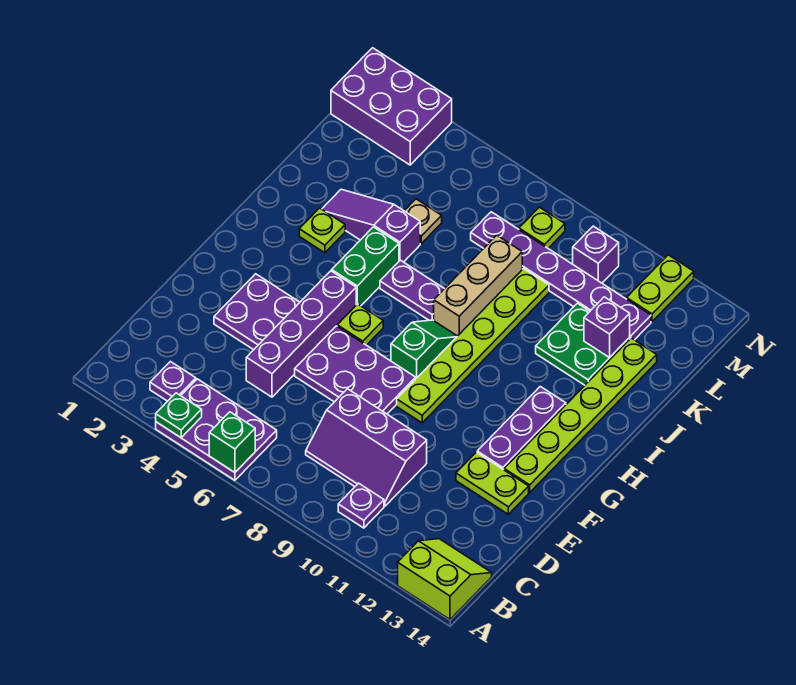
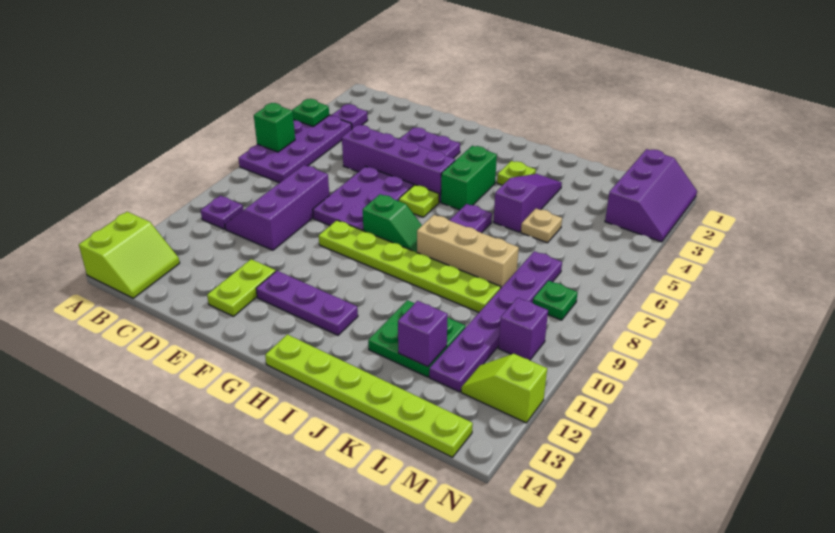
purple plate A4:B6 level 1 -> purple plate A4:B7 level 1
lime plate F13:K13 level 1 -> lime plate H14:M14 level 1
green brick H5:I5 level 1 -> green brick H4:H5 level 1
purple brick M1:N3 level 1 -> purple slope M1:N3 level 1 top M
lime plate M8 level 1 -> green plate M8 level 1
lime plate M12:N12 level 1 -> lime slope M12:N12 level 1 top N

